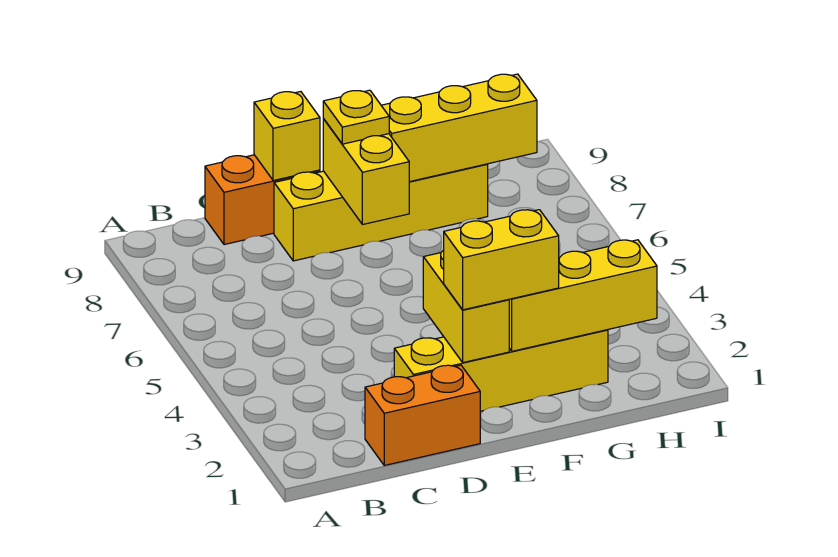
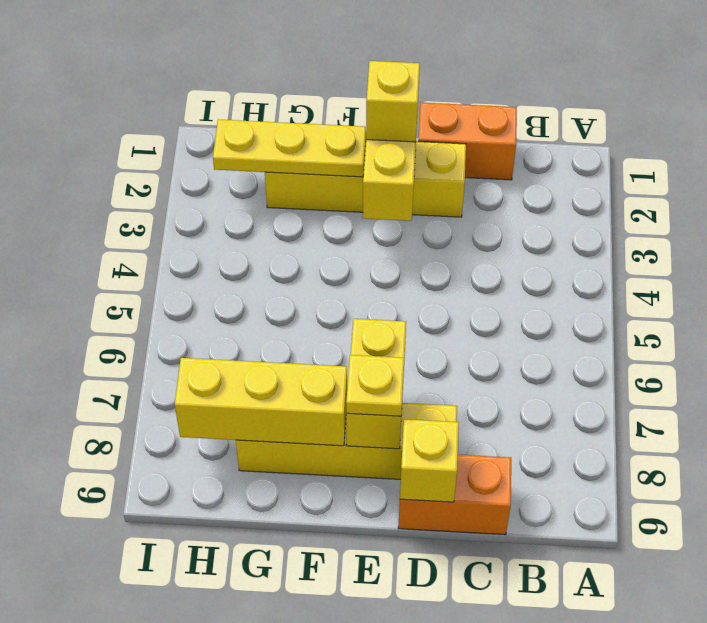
yellow brick E2:F2 level 3 -> yellow brick E2 level 3
yellow brick F2:H2 level 2 -> yellow plate F2:H2 level 2

